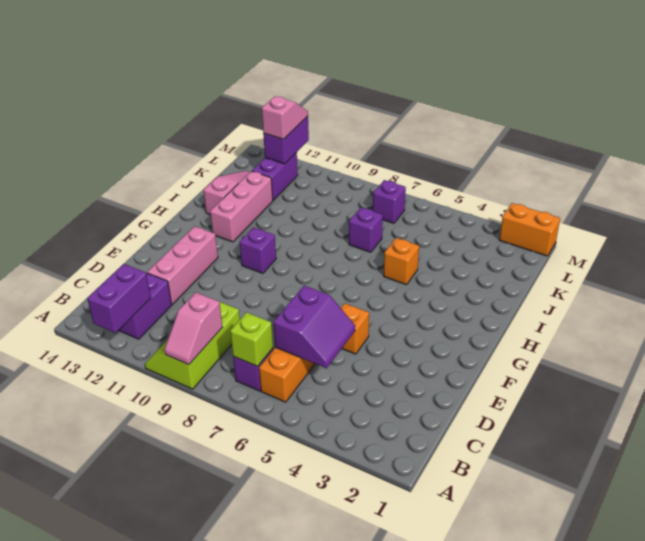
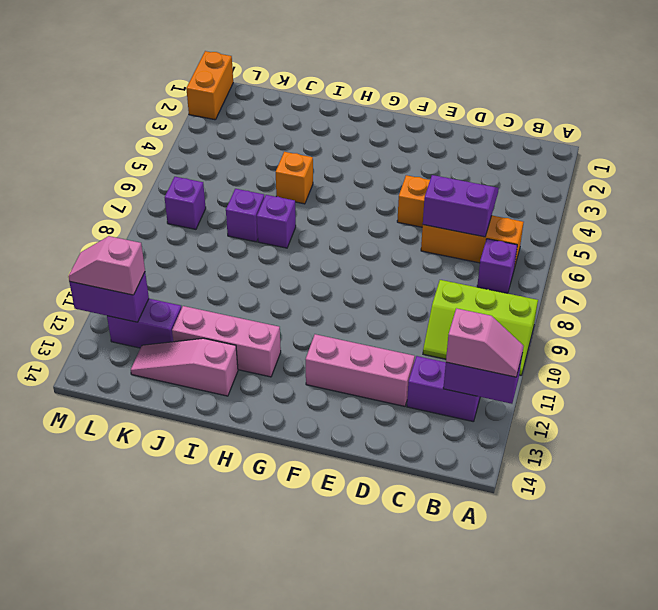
pink slope A9:B9 level 2 top B -> pink slope A12:B12 level 3 top B
lime brick B7 level 2 -> none
purple brick G10 level 1 -> purple brick I7 level 1

